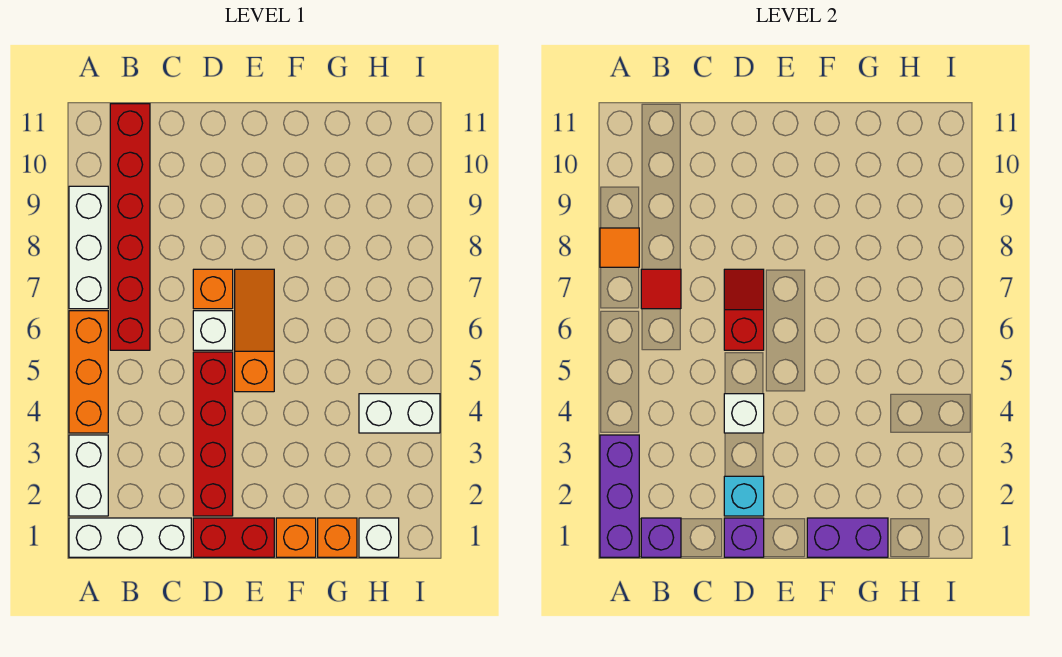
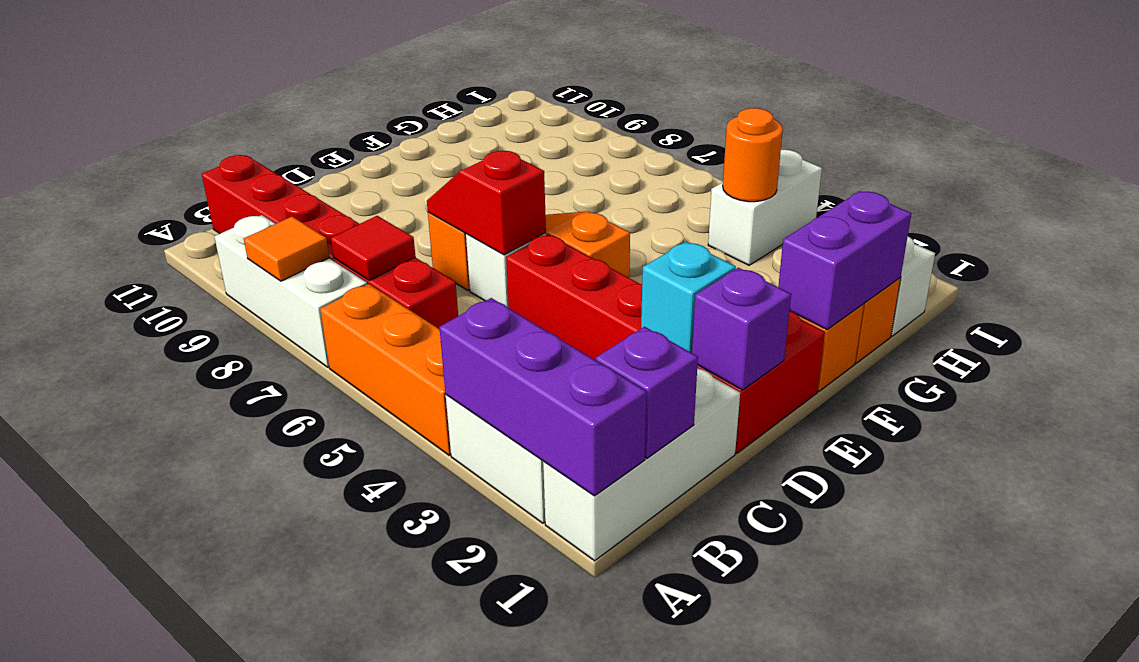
white brick D4 level 2 -> none
none -> orange round brick H4 level 2

